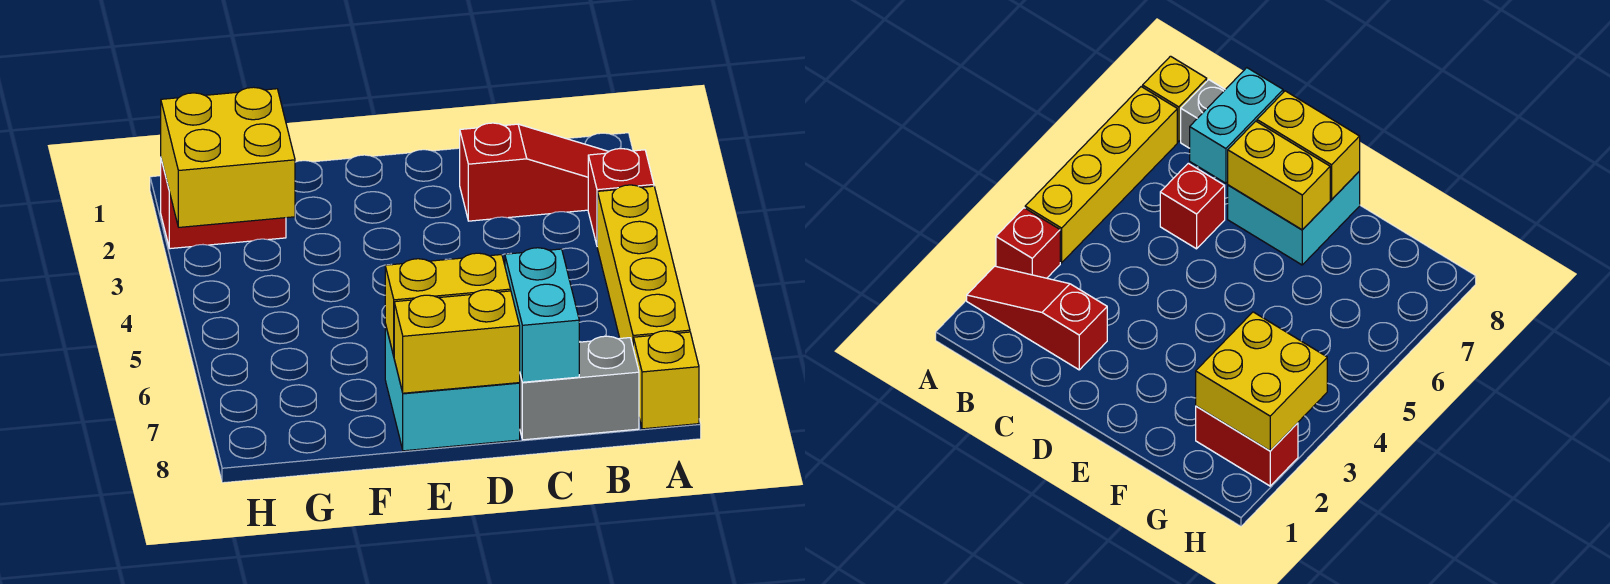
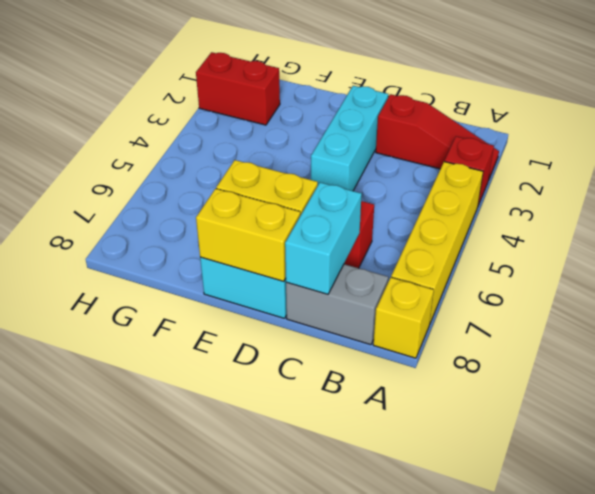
none -> cyan brick D2:D4 level 1
yellow brick G2:H3 level 2 -> none

